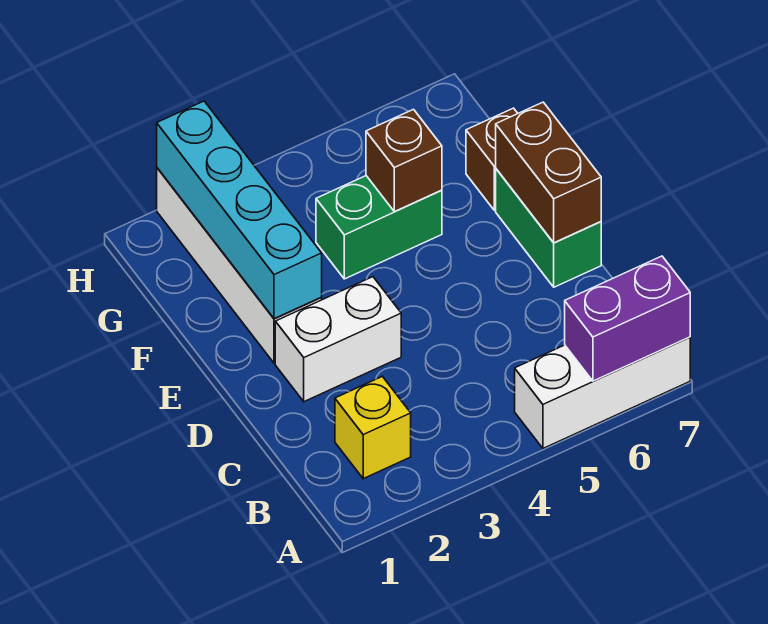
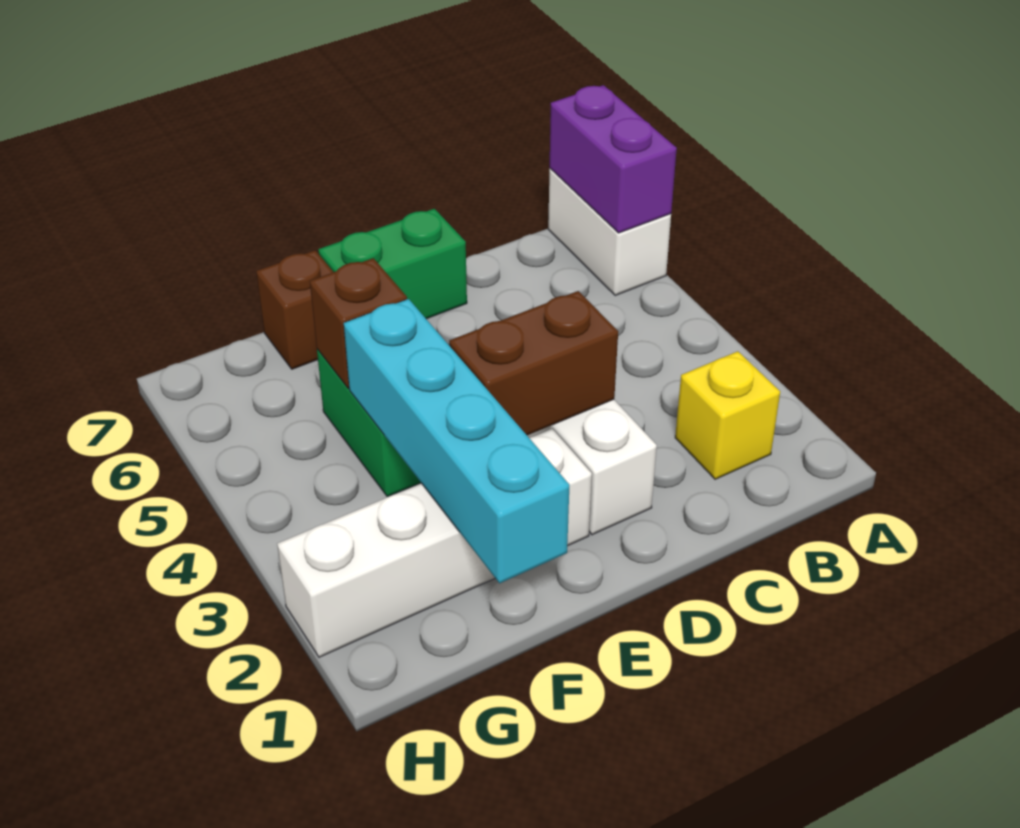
white brick A5:A7 level 1 -> white brick A6:A7 level 1
brown brick D7:E7 level 2 -> brown brick D3:E3 level 2
cyan brick E2:H2 level 2 -> cyan brick F1:F4 level 2

